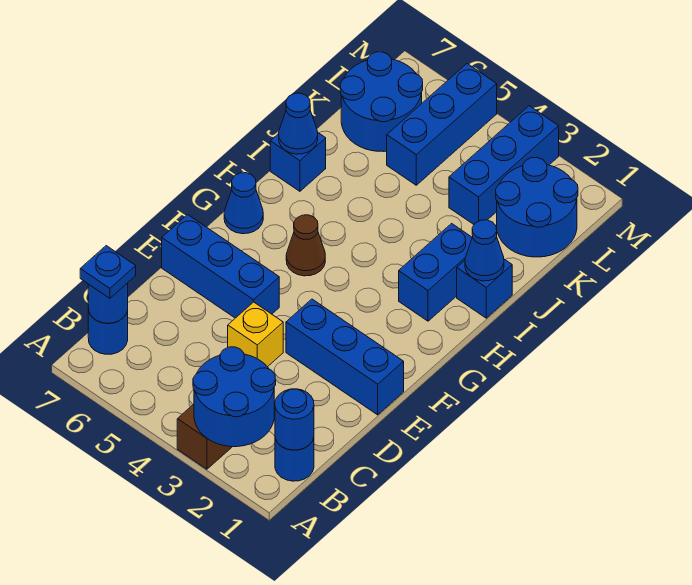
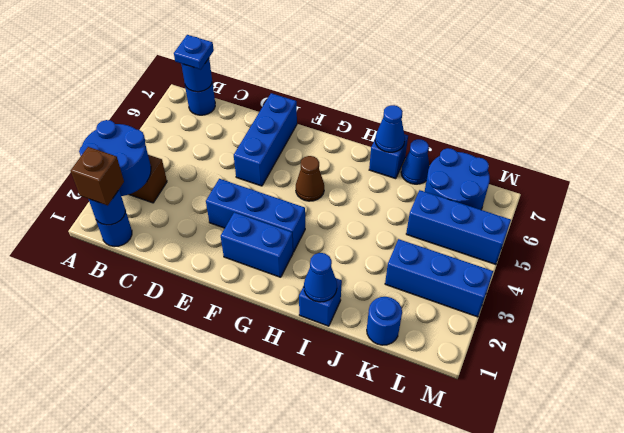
none -> brown brick B1 level 3
yellow brick D4 level 1 -> none
blue brick E1:E3 level 1 -> blue brick E3:G3 level 1
blue cone G7 level 1 -> blue cone J7 level 1
blue brick H2:I2 level 1 -> blue brick F2:G2 level 1
blue round brick K1:L2 level 1 -> blue round brick K1 level 1

